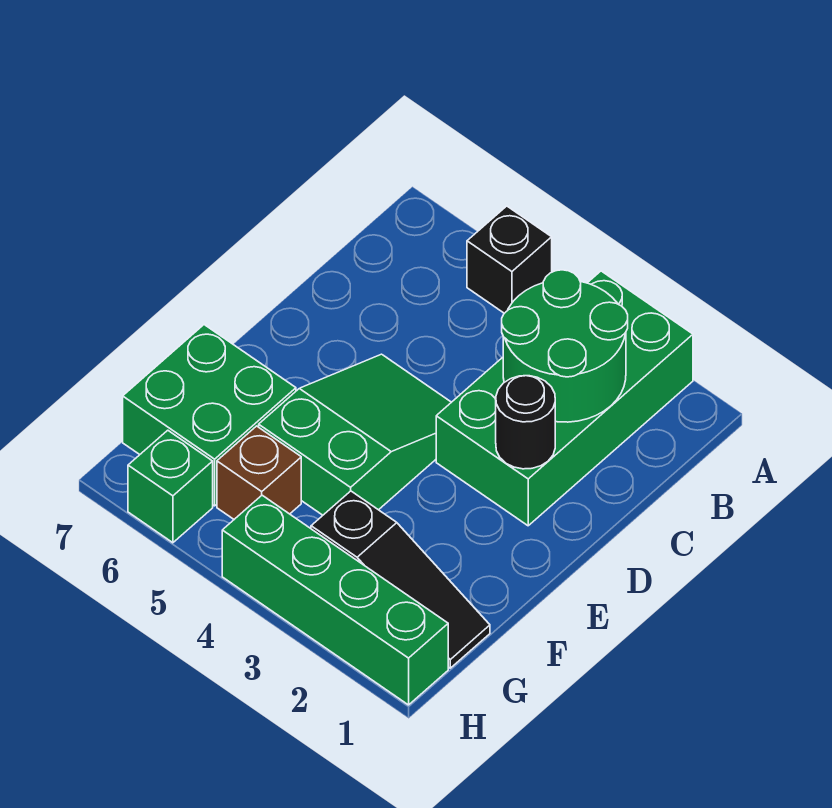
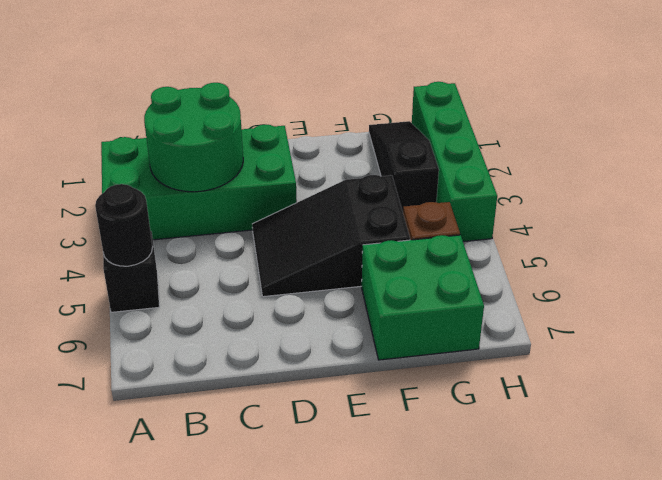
black round brick D2 level 2 -> black round brick A5 level 2
green slope D4:F5 level 1 top F -> black slope D4:F5 level 1 top F
green brick H6 level 1 -> none

